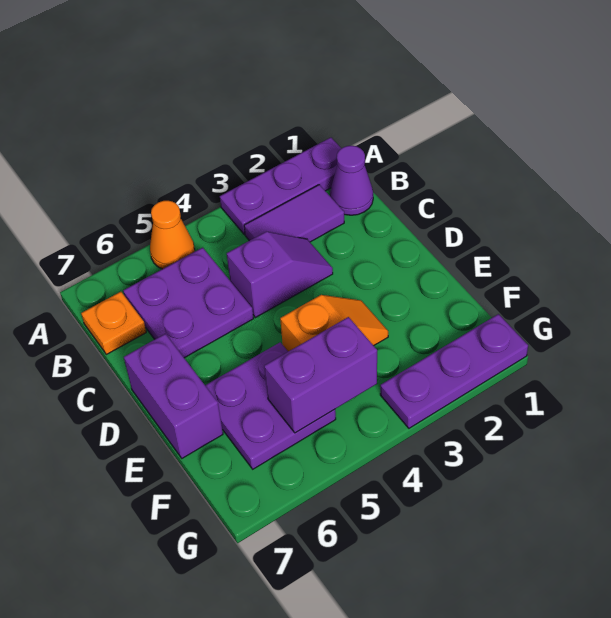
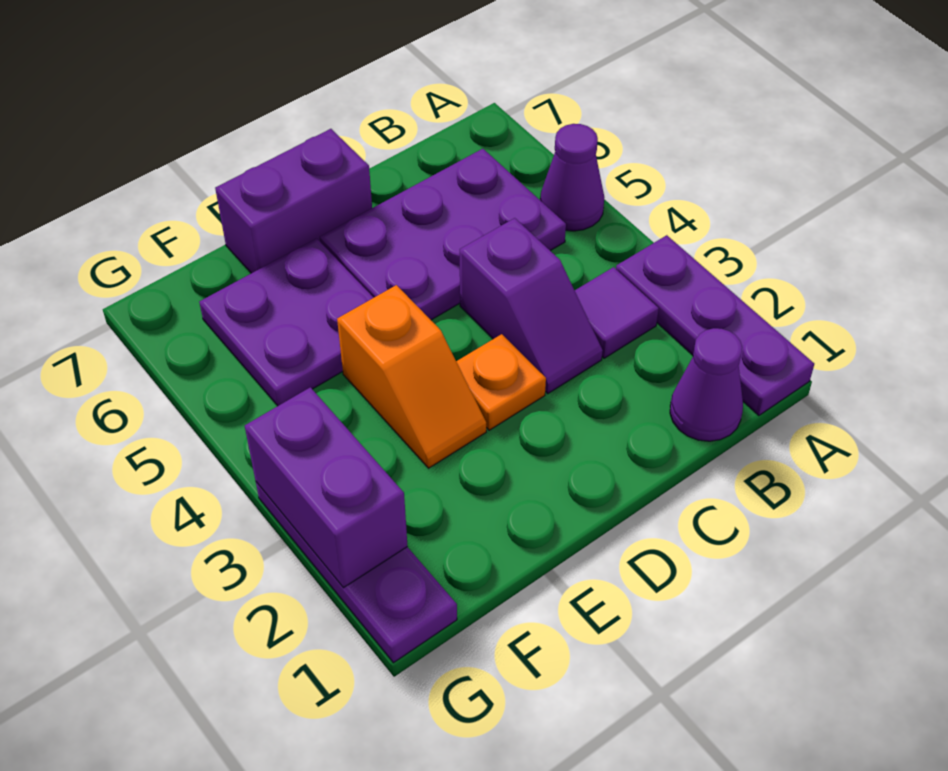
orange cone A5 level 1 -> purple cone A5 level 1
purple tile B2:B3 level 1 -> purple tile B3 level 1
purple plate B5:C6 level 1 -> purple plate B5:D6 level 1
orange plate B7 level 1 -> orange plate D3 level 1
purple brick F4:F5 level 2 -> purple brick G2:G3 level 2

